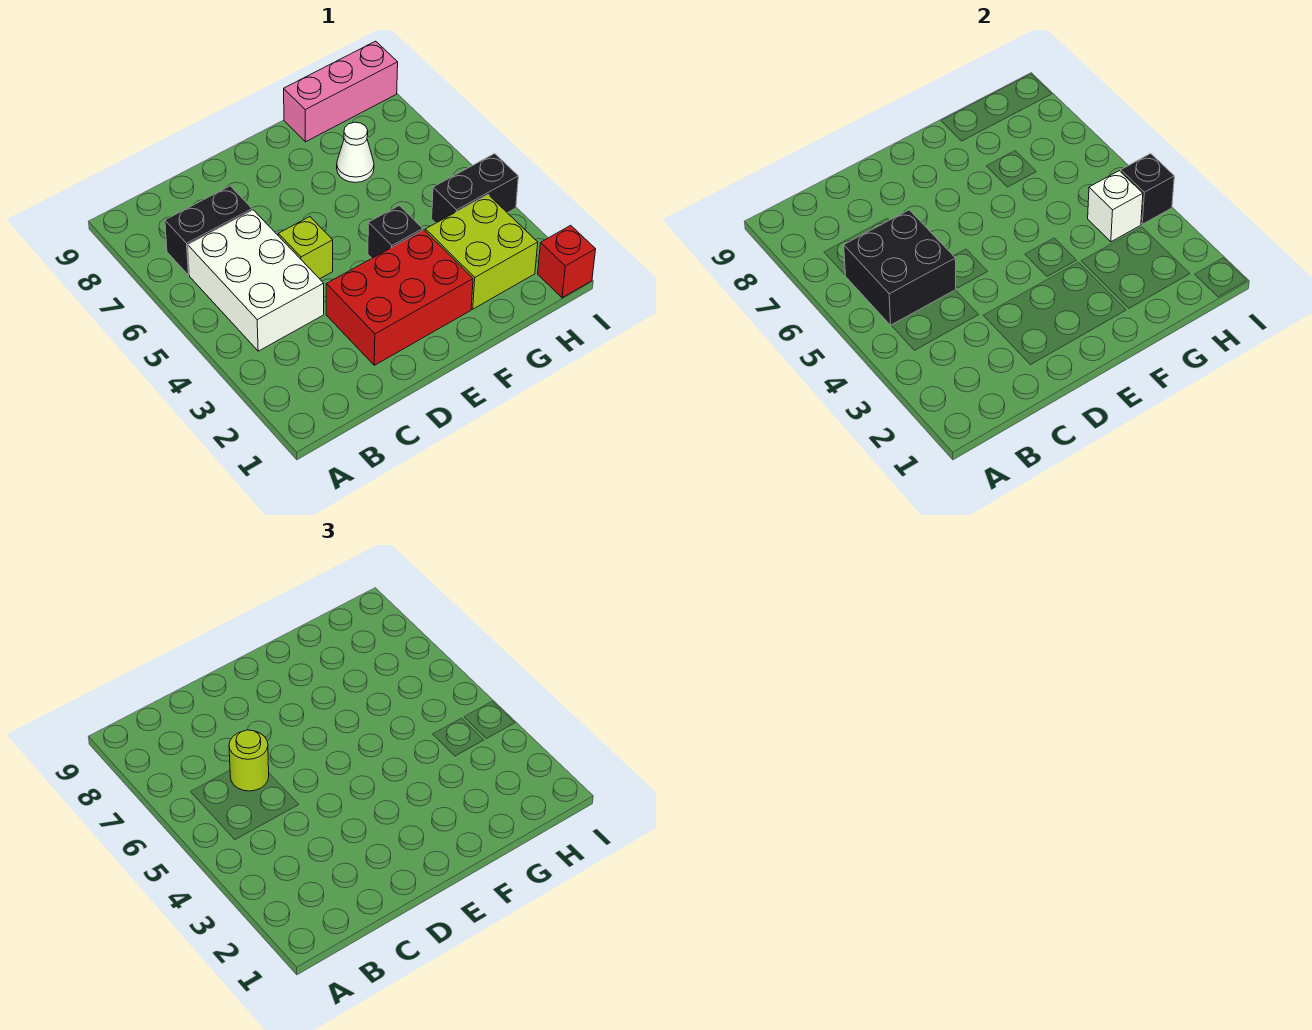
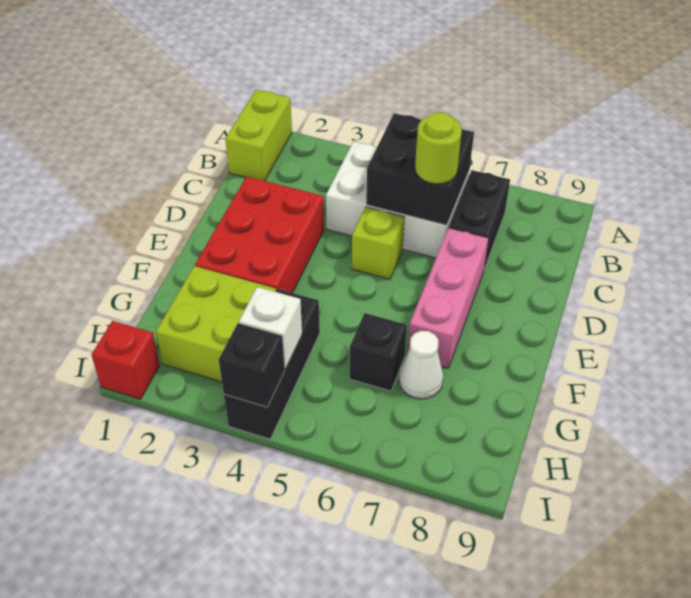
none -> lime brick A1:B1 level 1
black brick F4 level 1 -> black brick G6 level 1
pink brick G9:I9 level 1 -> pink brick D7:F7 level 1
black brick H4:I4 level 1 -> black brick G4:I4 level 1

